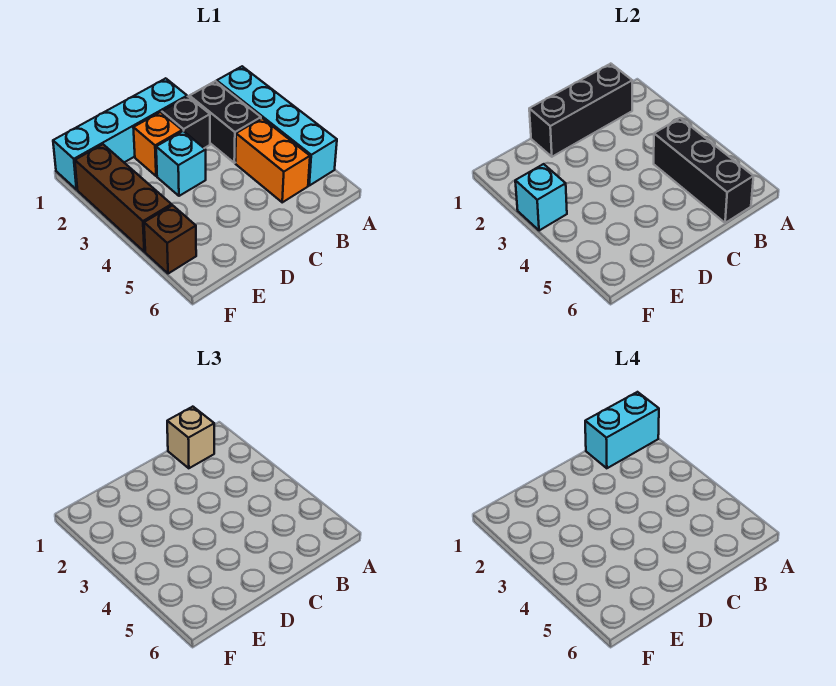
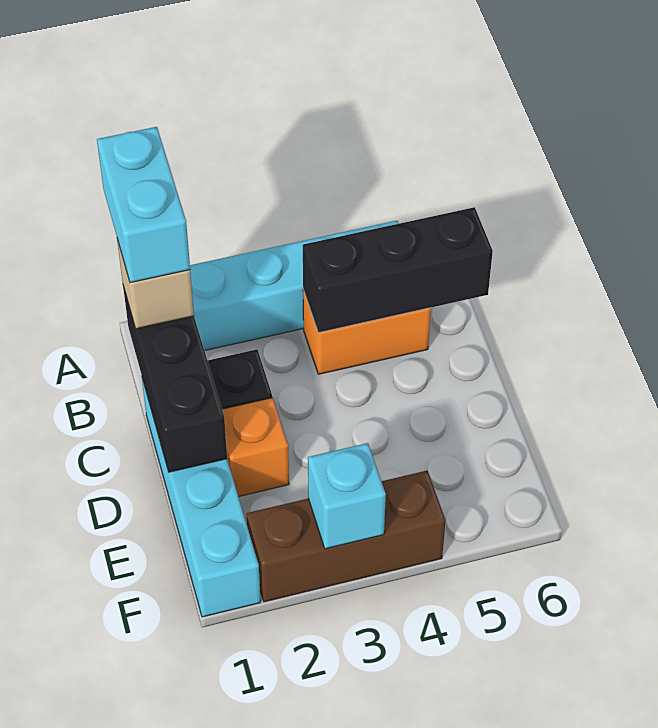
black brick B2:B3 level 1 -> none
cyan brick D3 level 1 -> none
brown brick F5 level 1 -> none

